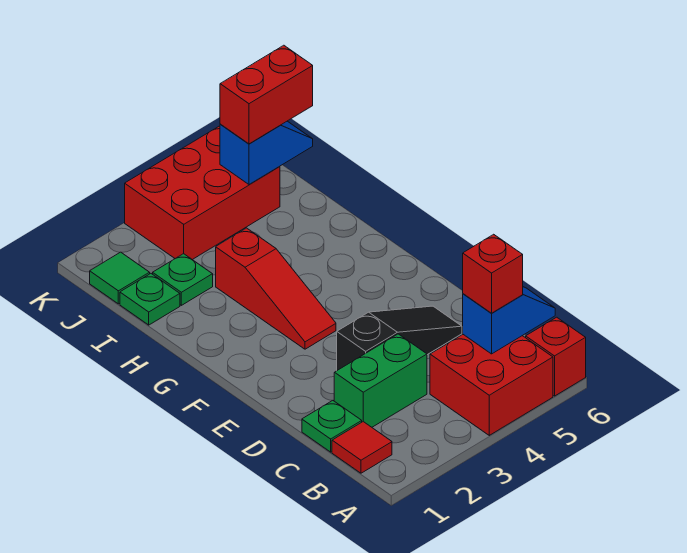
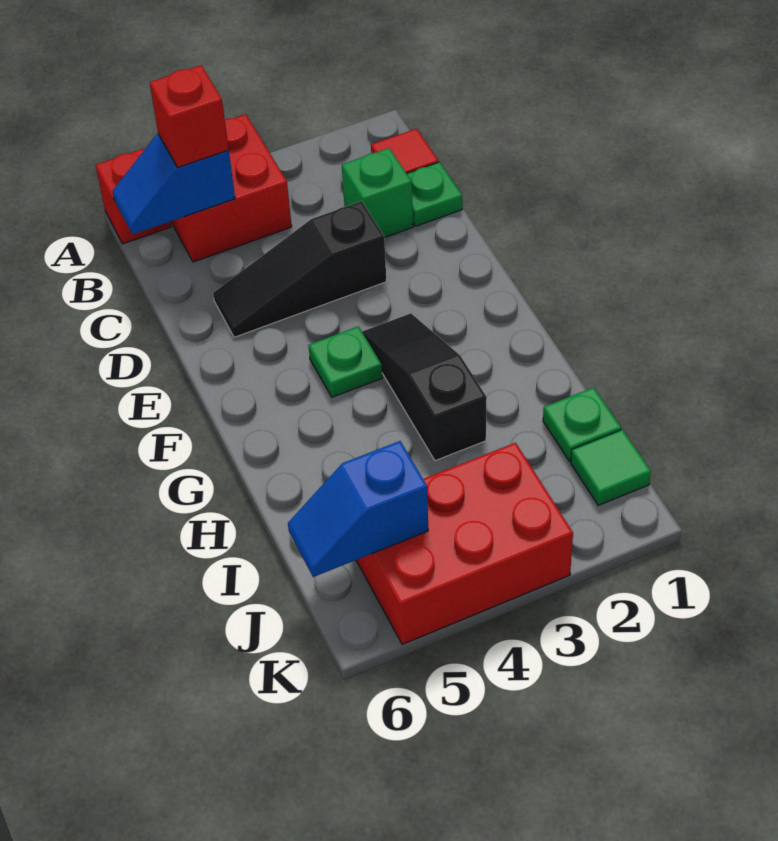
green brick C2:C3 level 1 -> green brick C2 level 1
red slope F3:H3 level 1 top H -> black slope F3:H3 level 1 top H
green plate I2 level 1 -> green plate F4 level 1
red brick J5:J6 level 3 -> none

